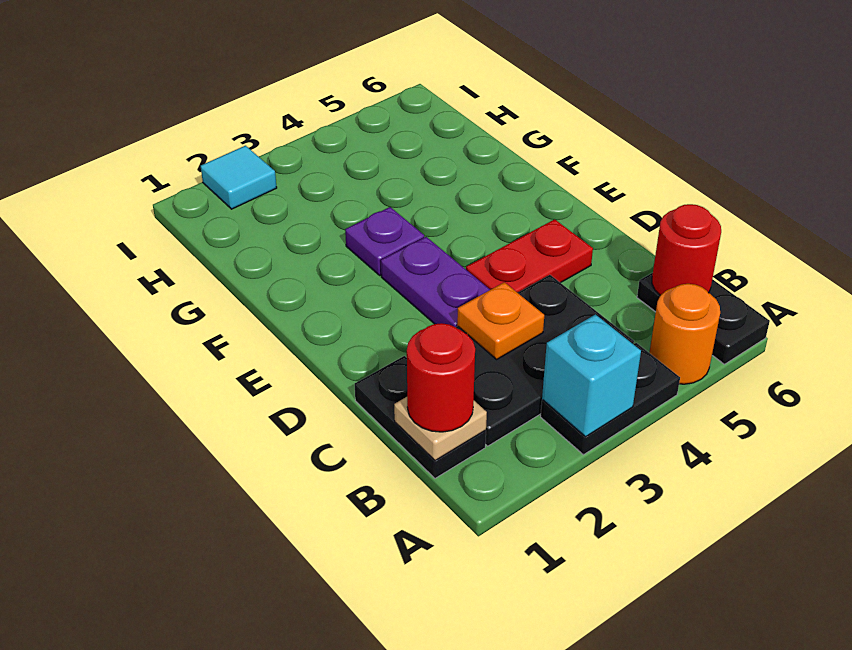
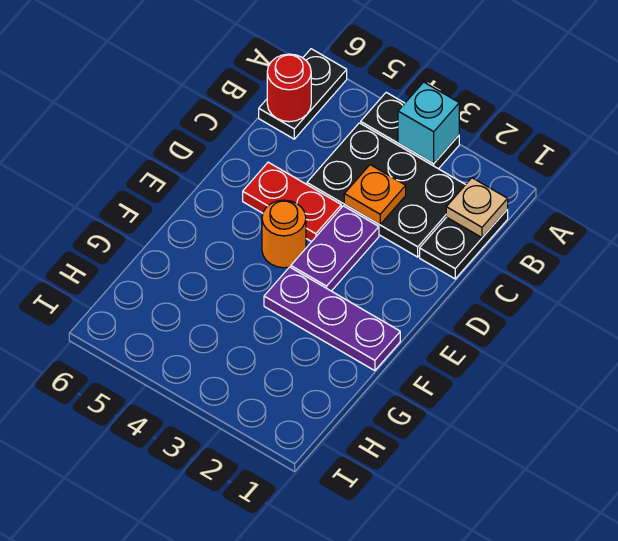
orange round brick A5 level 1 -> orange round brick E4 level 1
red round brick B1 level 3 -> none
purple plate F3 level 1 -> purple plate F1:F3 level 1
cyan tile I2 level 1 -> none

